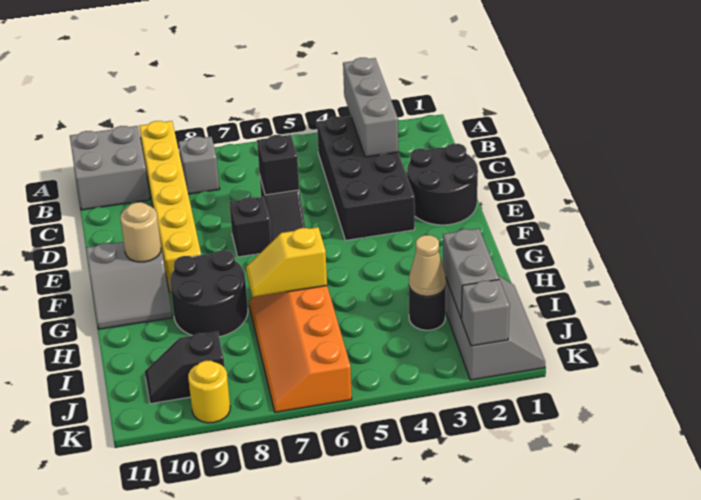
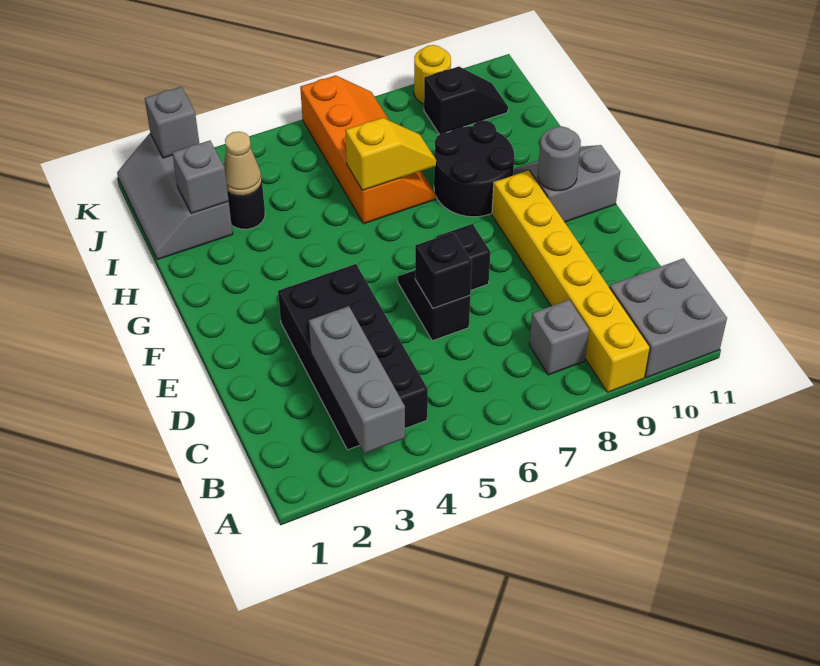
black round brick D1:E2 level 1 -> none
tan round brick F10 level 2 -> grey round brick F10 level 2
grey brick I2:J2 level 2 -> grey brick I2 level 2

